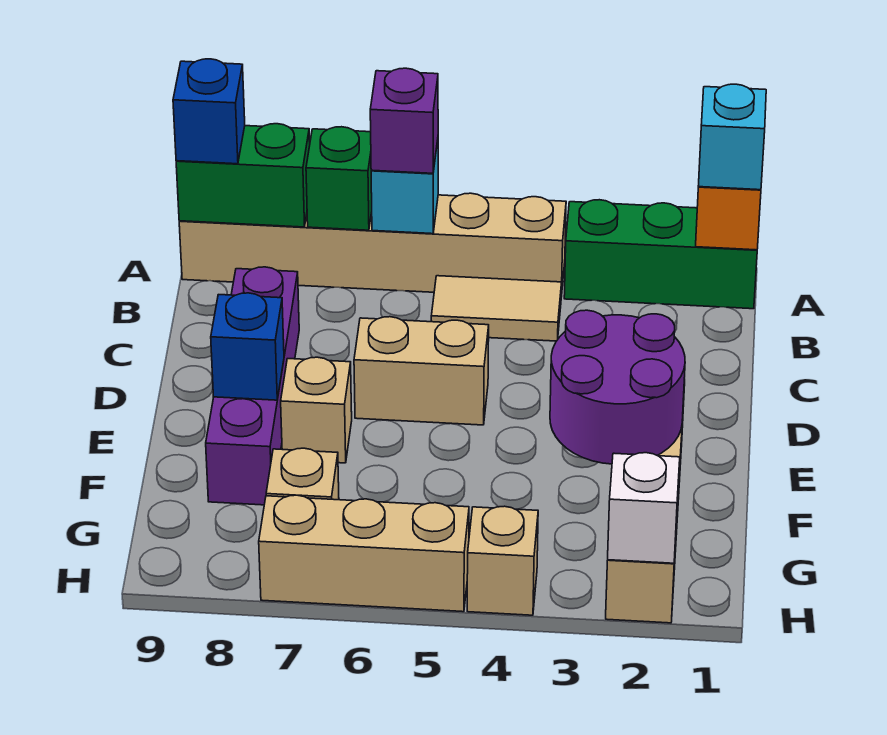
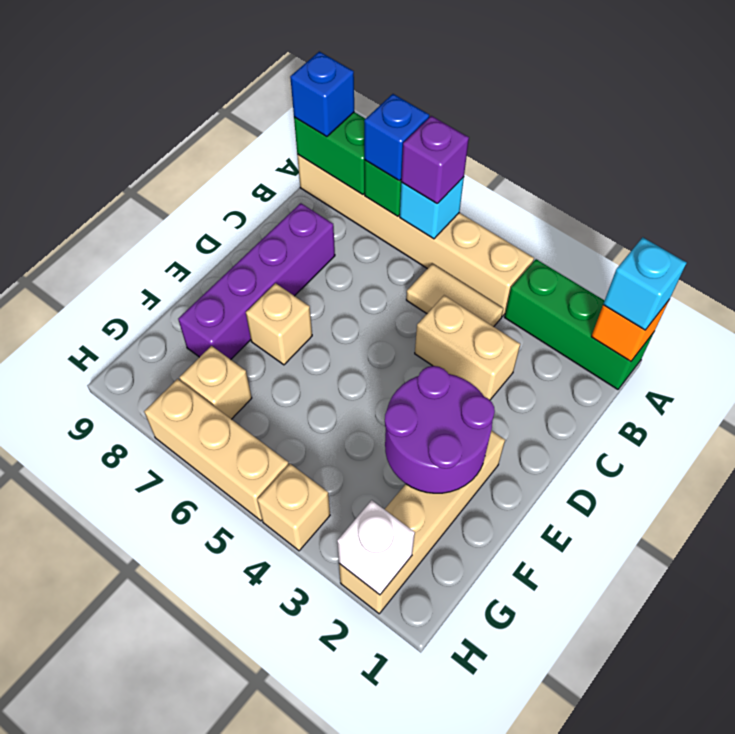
tan brick D5:D6 level 1 -> tan brick C3:C4 level 1
blue brick E8 level 2 -> blue brick A7 level 3

